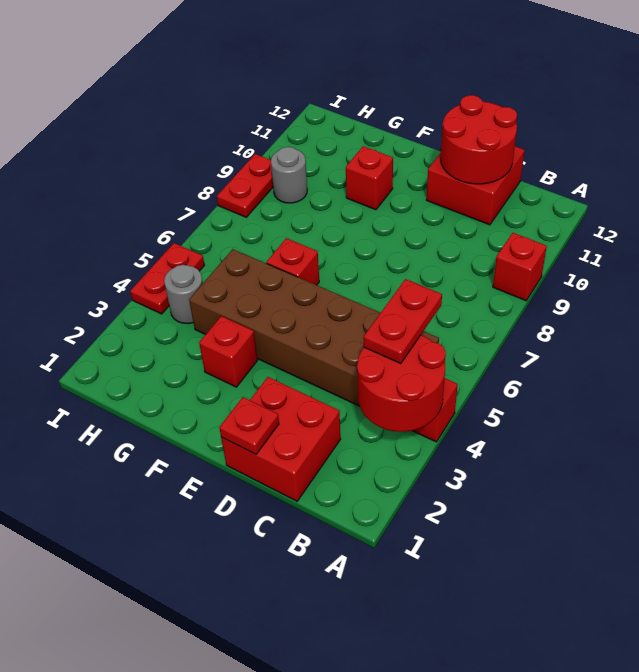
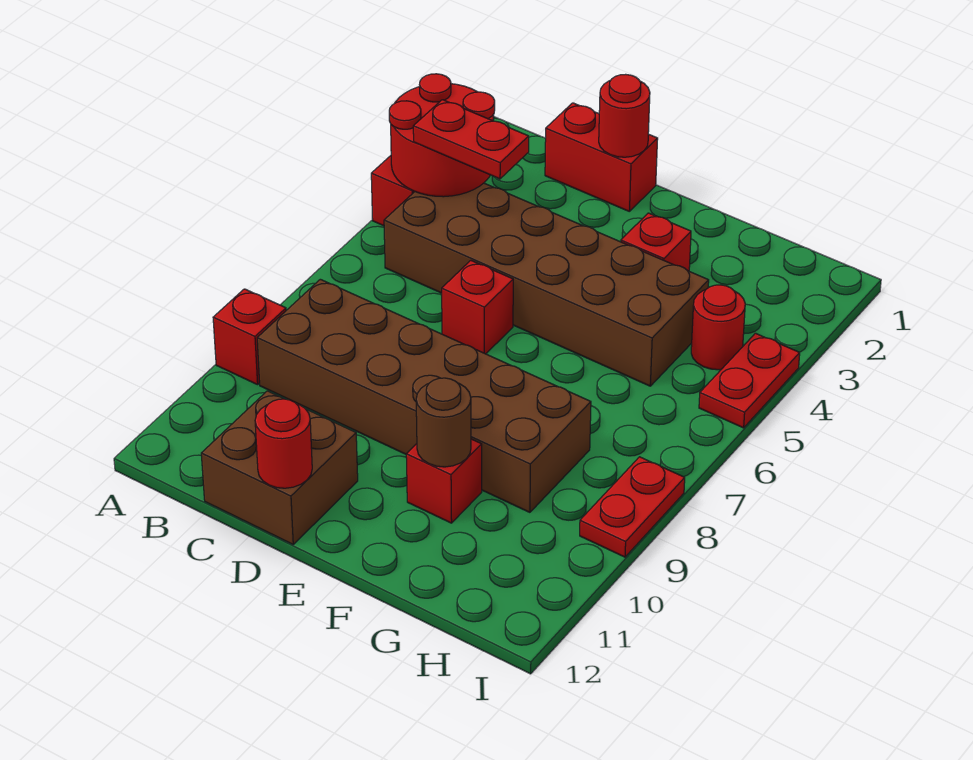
red plate B4:B5 level 3 -> red plate B4:C4 level 3
none -> brown brick B8:G9 level 1
red brick C1:D2 level 1 -> red brick C1:D1 level 1
red brick C11:D12 level 1 -> brown brick C11:D12 level 1
red round brick C11:D12 level 2 -> red round brick D12 level 2
red plate D1 level 2 -> red round brick D1 level 2
red brick F6 level 1 -> red brick D6 level 1
none -> brown round brick F10 level 2
grey round brick H4 level 1 -> red round brick H4 level 1
grey round brick H9 level 1 -> none

